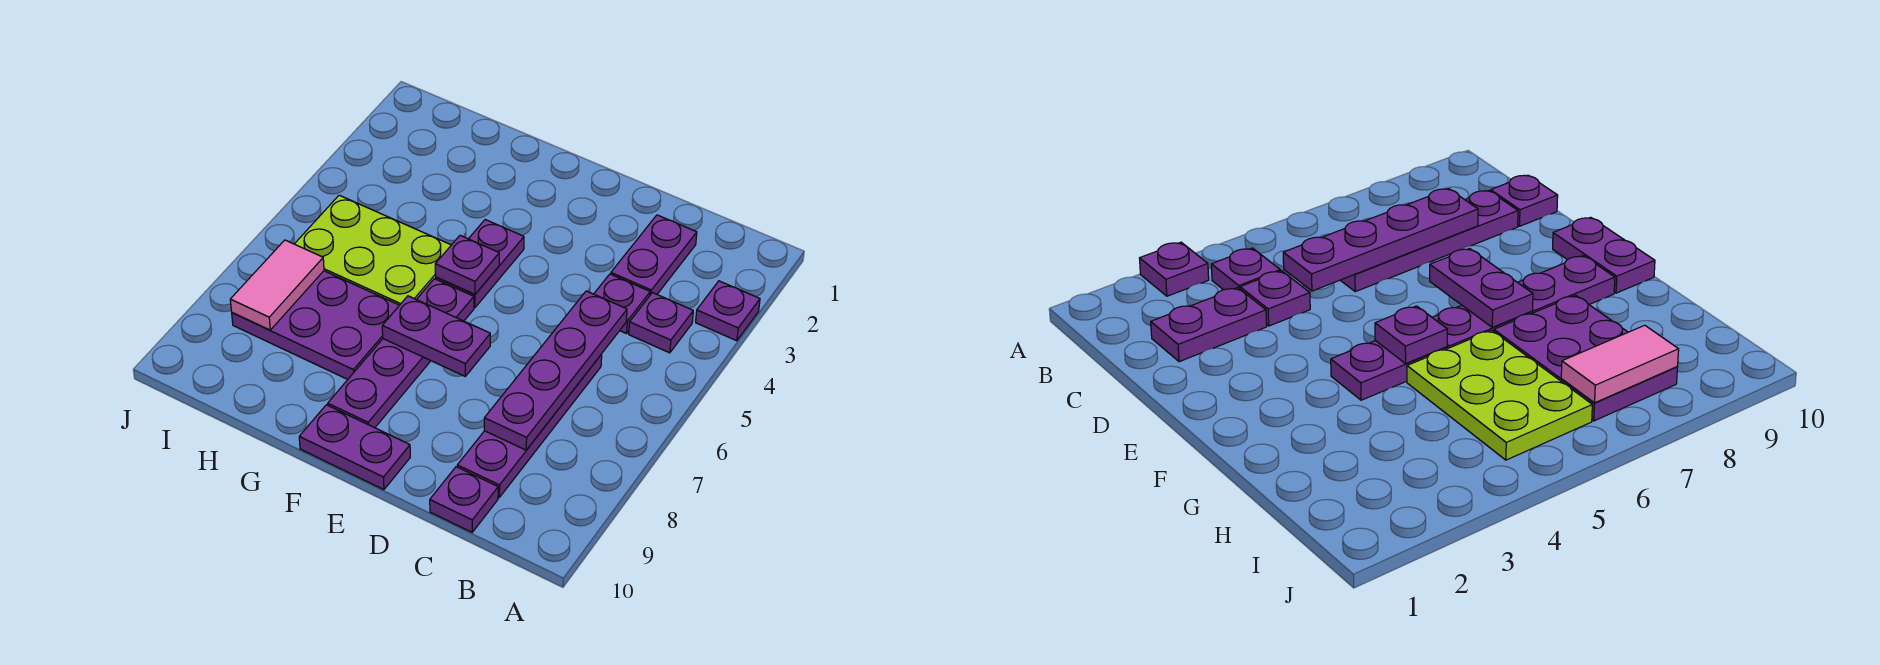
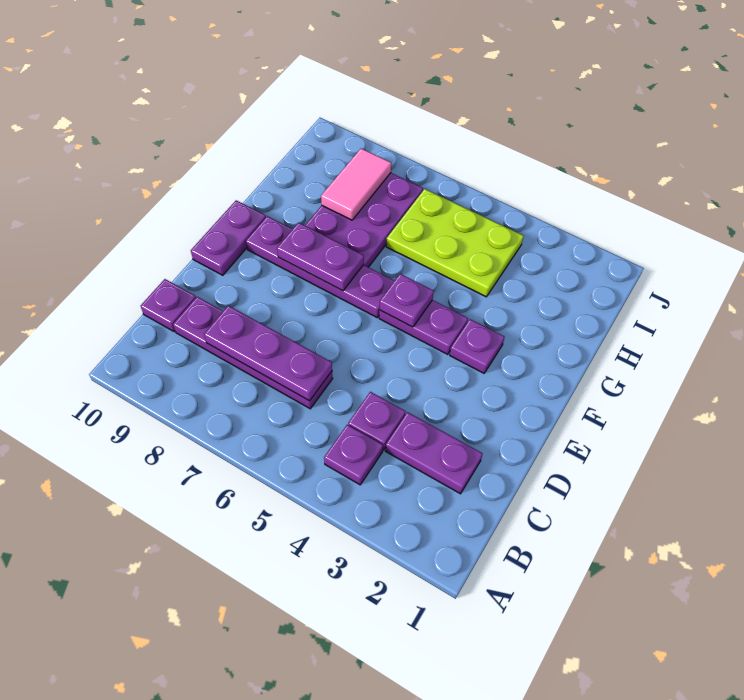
purple plate A3 level 1 -> purple plate F3 level 1
purple plate C5:C8 level 2 -> purple plate C6:C8 level 2
purple plate E7:F7 level 2 -> purple plate F7:F8 level 2
lime plate G5:I6 level 1 -> lime plate H4:I6 level 1
pink tile I7:I8 level 2 -> pink tile H8:I8 level 2

